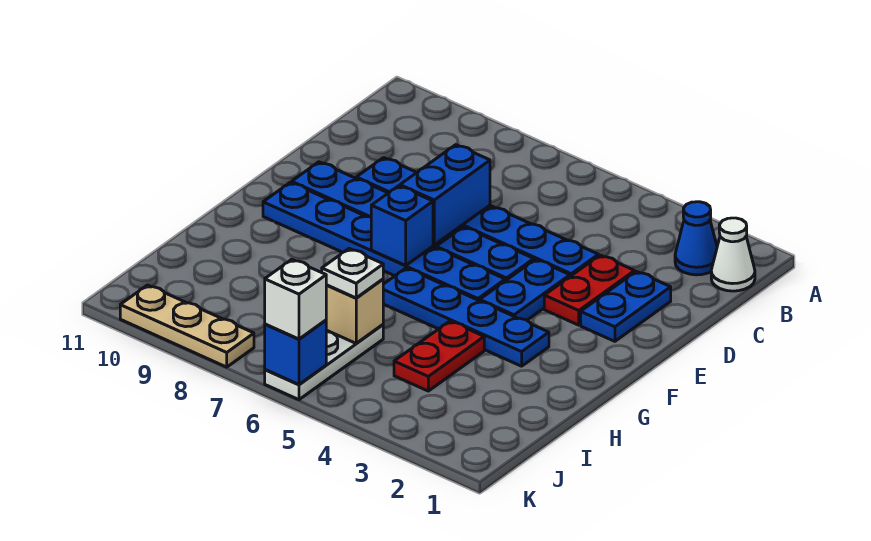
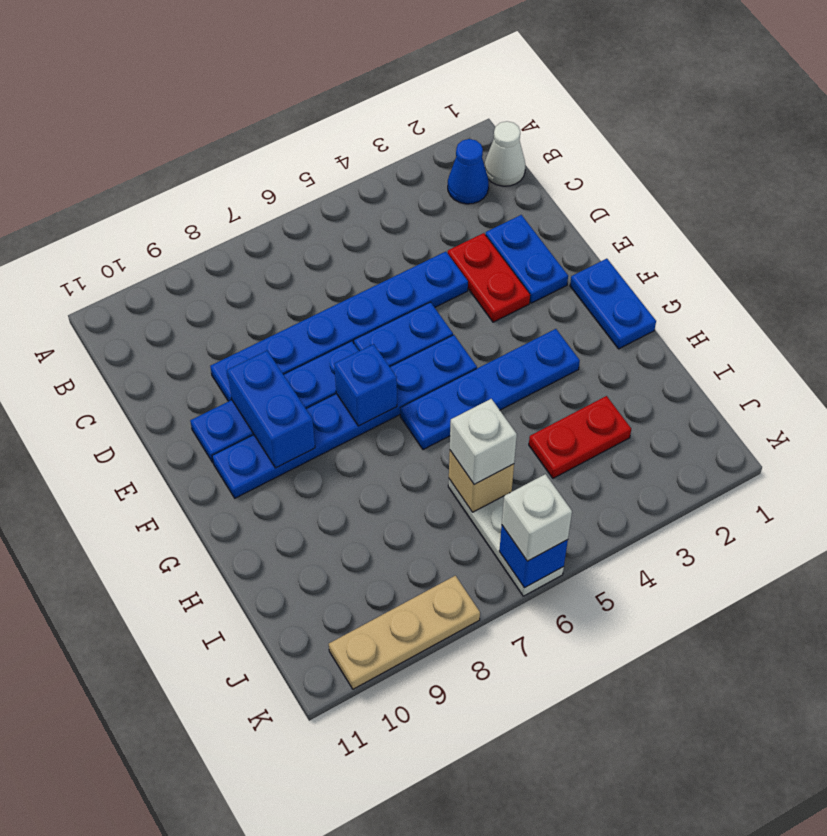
blue brick D7:E7 level 2 -> blue brick E9:F9 level 2
blue plate E4:F4 level 1 -> blue plate F1:G1 level 1
red plate H4:I4 level 1 -> red plate I3:I4 level 1
white plate I6 level 3 -> white brick I6 level 3

